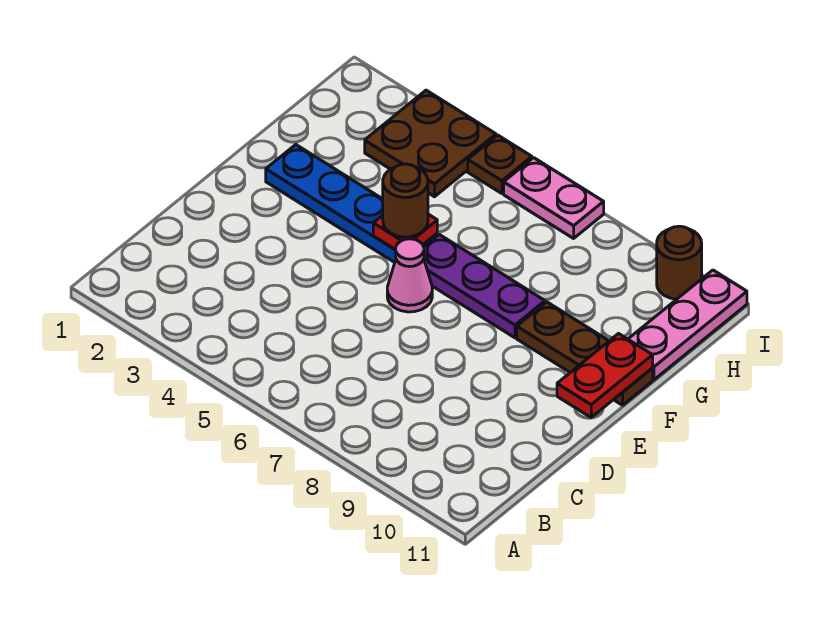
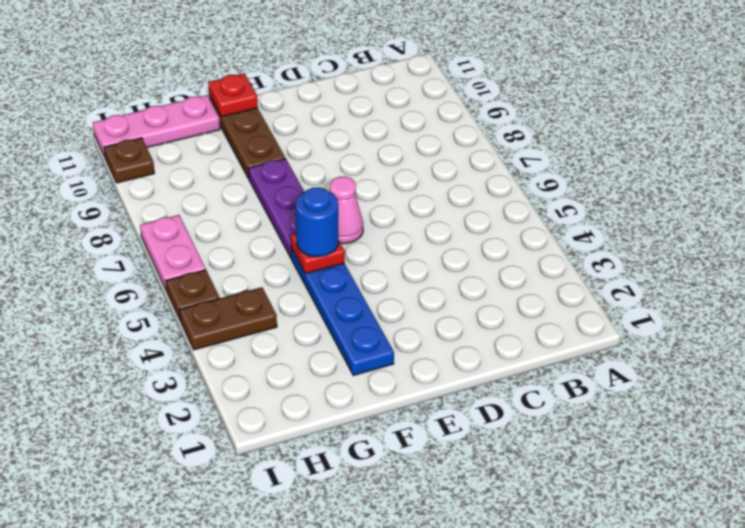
red plate E11:F11 level 2 -> red plate F11 level 2
brown round brick F5 level 3 -> blue round brick F5 level 3
brown plate H3:I4 level 1 -> brown plate H4:I4 level 1
brown round brick I10 level 1 -> brown plate I10 level 1

